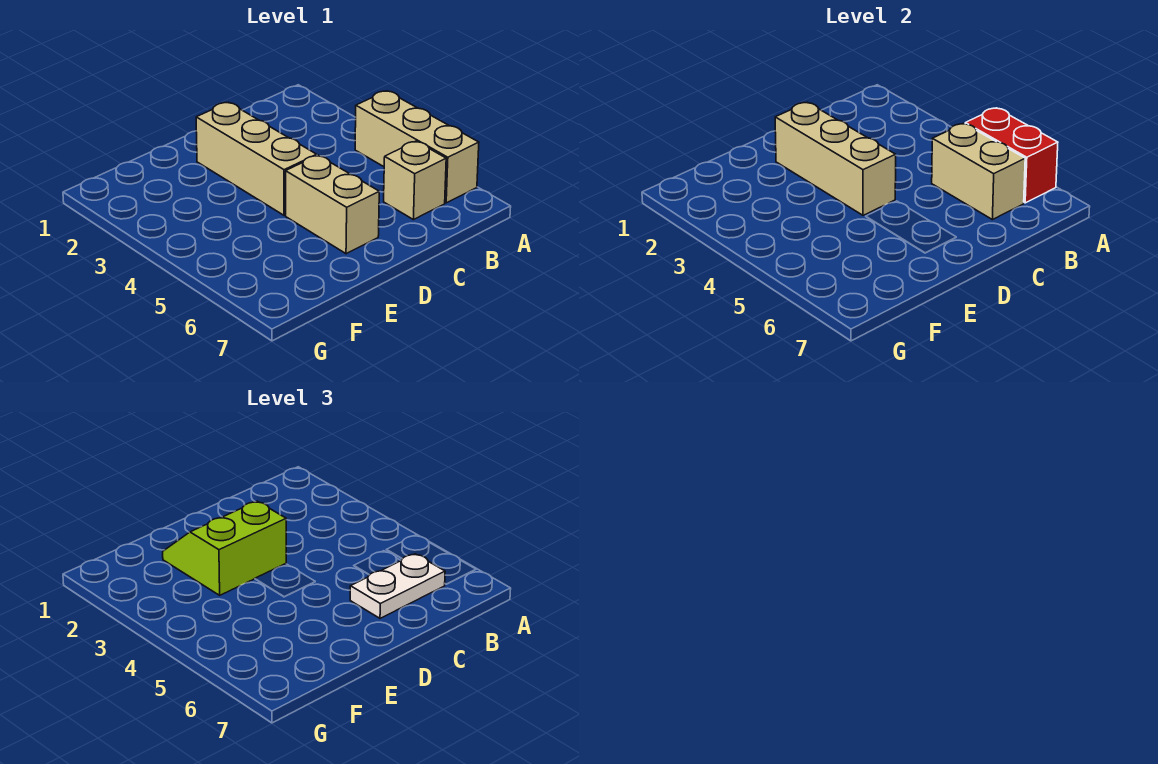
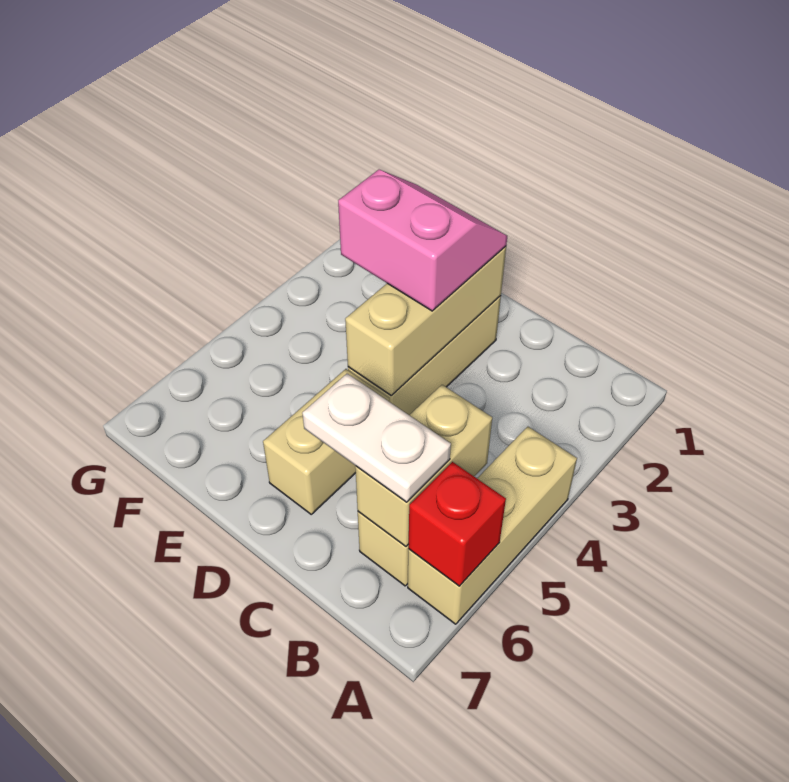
red brick A5:A6 level 2 -> red brick A6 level 2
lime slope D2:E3 level 3 top 3 -> pink slope D2:E3 level 3 top 3

